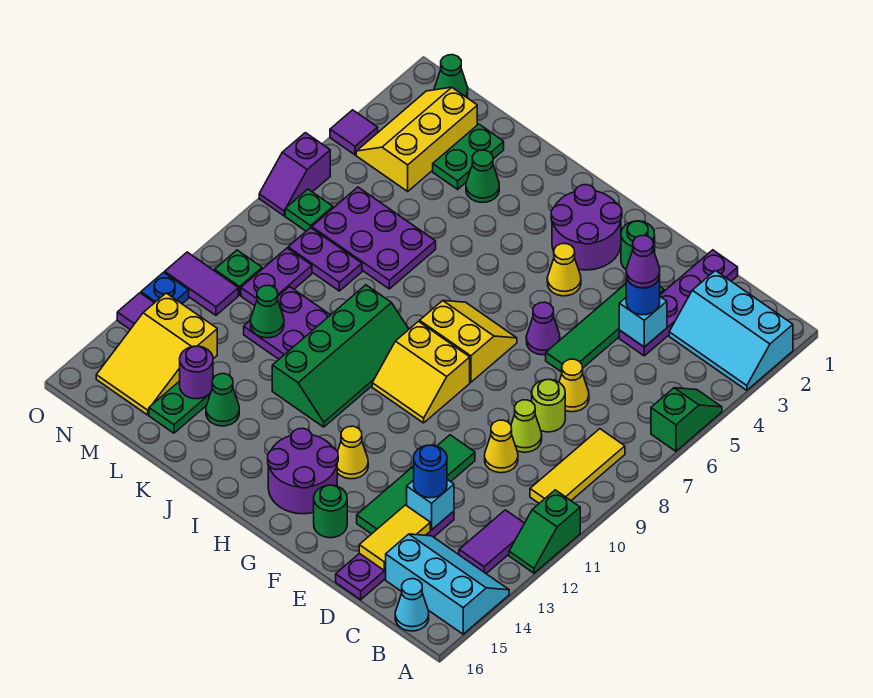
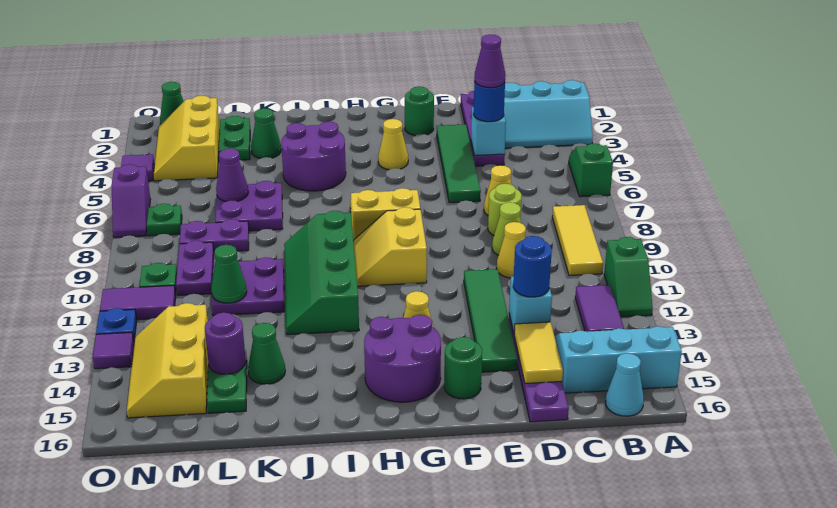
purple cone F6 level 1 -> purple cone L6 level 2
purple round brick G2:H3 level 1 -> purple round brick I4:J5 level 1
yellow slope G9:H10 level 1 top 9 -> yellow slope G9:H10 level 1 top G
green slope I9:J12 level 1 top J -> green slope I9:J12 level 1 top I
purple plate K6:M7 level 1 -> purple plate K6:L7 level 1
yellow slope M13:N15 level 1 top 13 -> yellow slope M13:N15 level 1 top M

